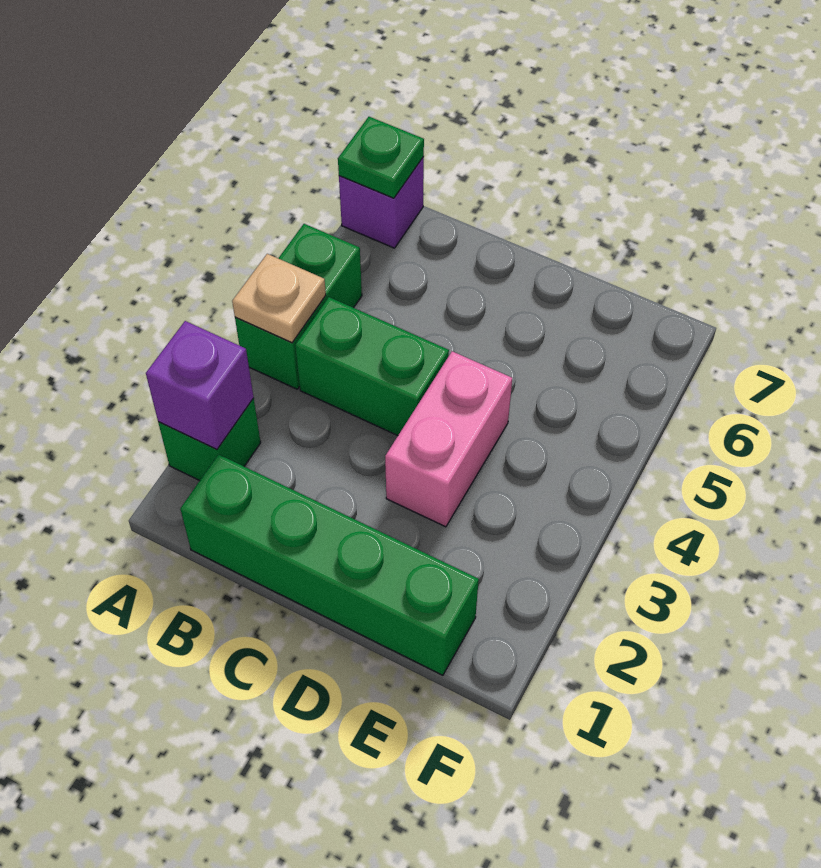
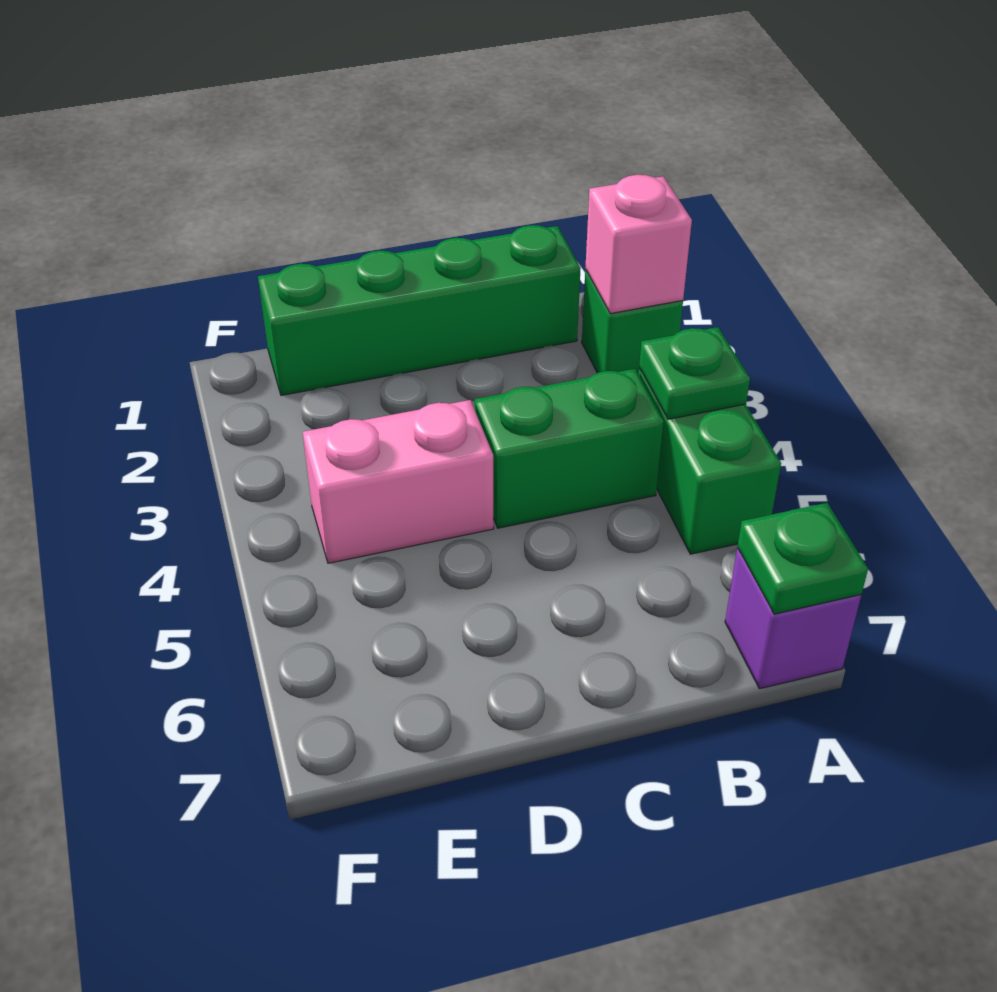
purple brick A2 level 2 -> pink brick A2 level 2
tan plate A4 level 2 -> green plate A4 level 2
pink brick D3:D4 level 1 -> pink brick D4:E4 level 1

